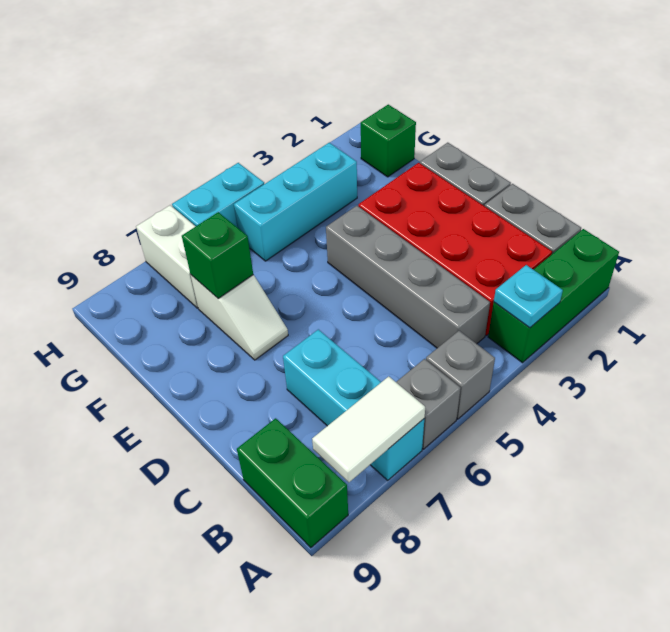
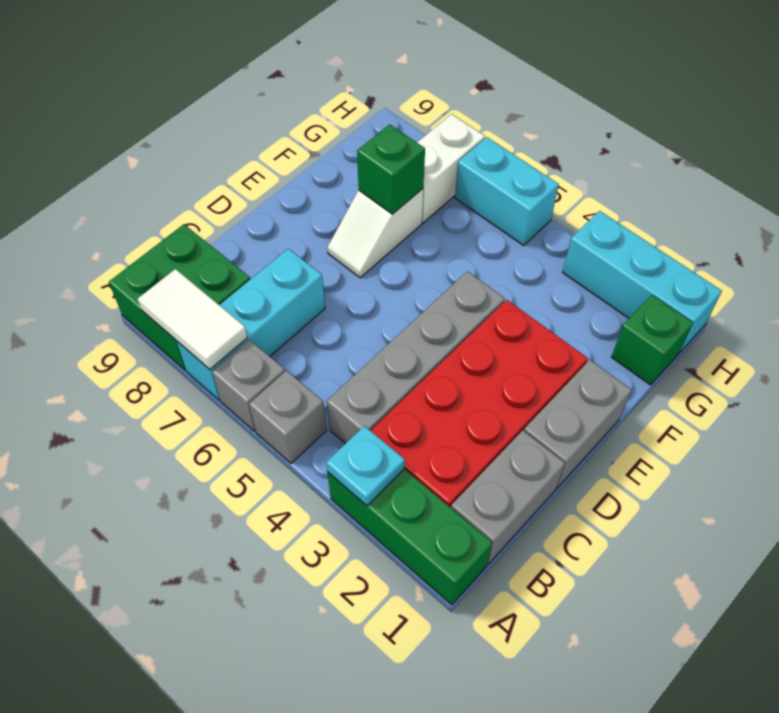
green brick A9:B9 level 1 -> green brick A8:B9 level 1
cyan brick G3:G5 level 1 -> cyan brick H1:H3 level 1

